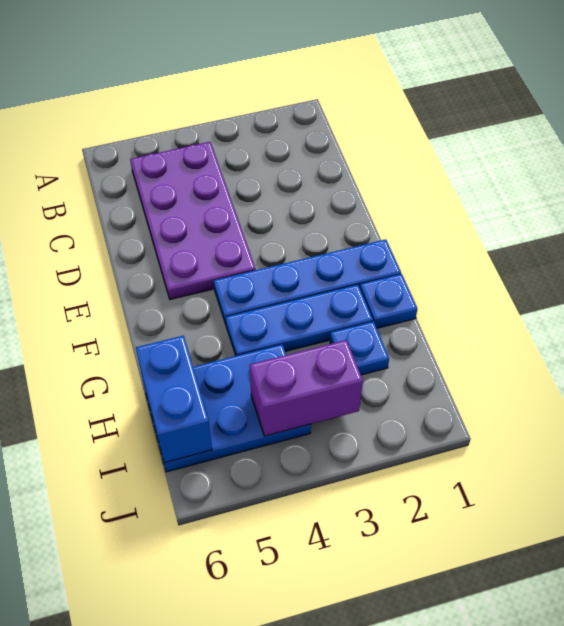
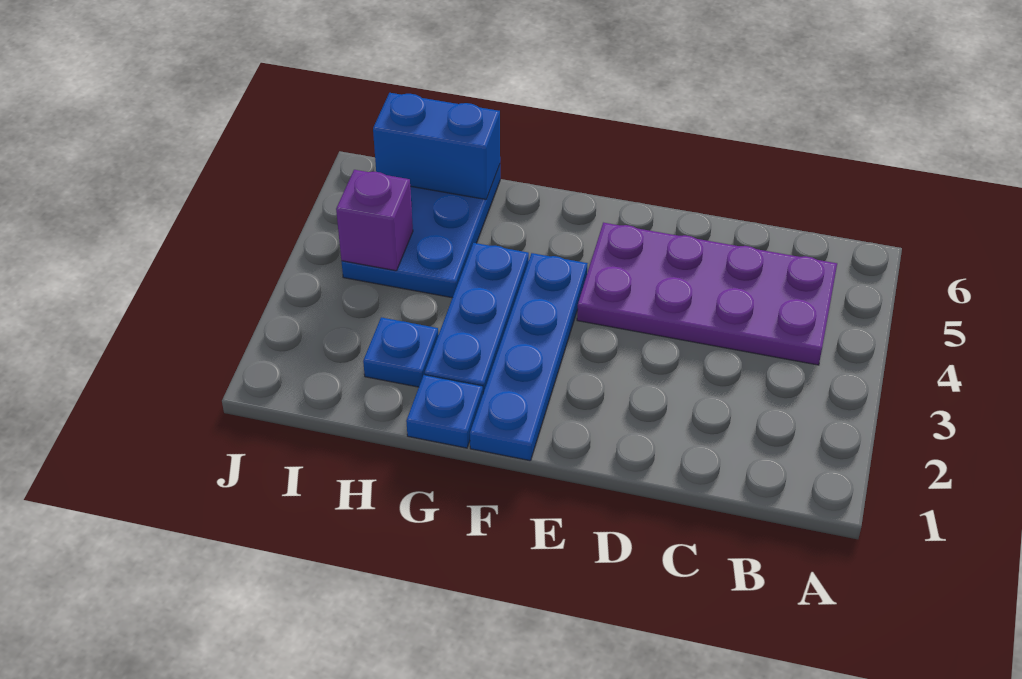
purple brick I3:I4 level 2 -> purple brick I4 level 2

